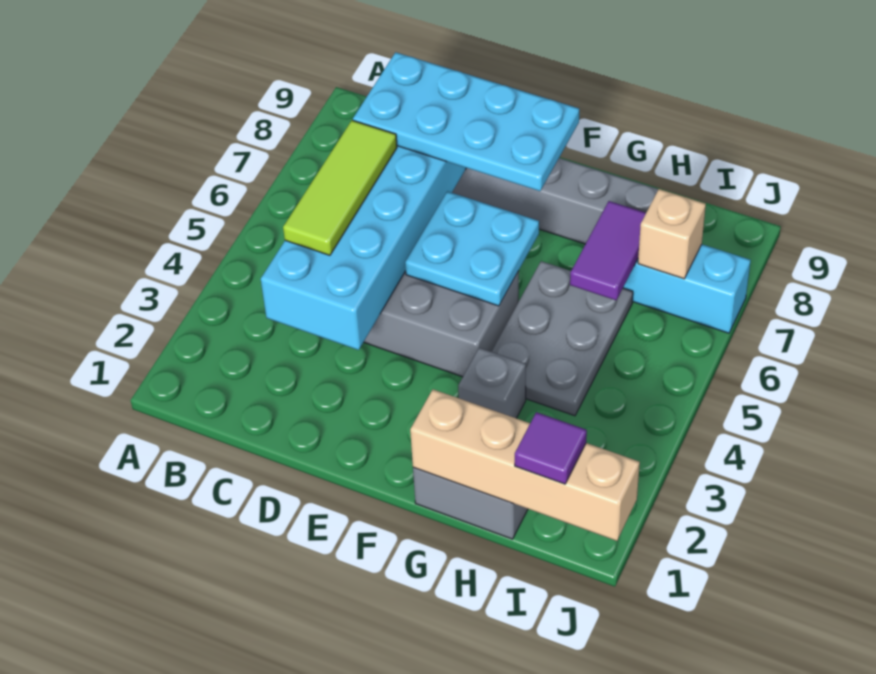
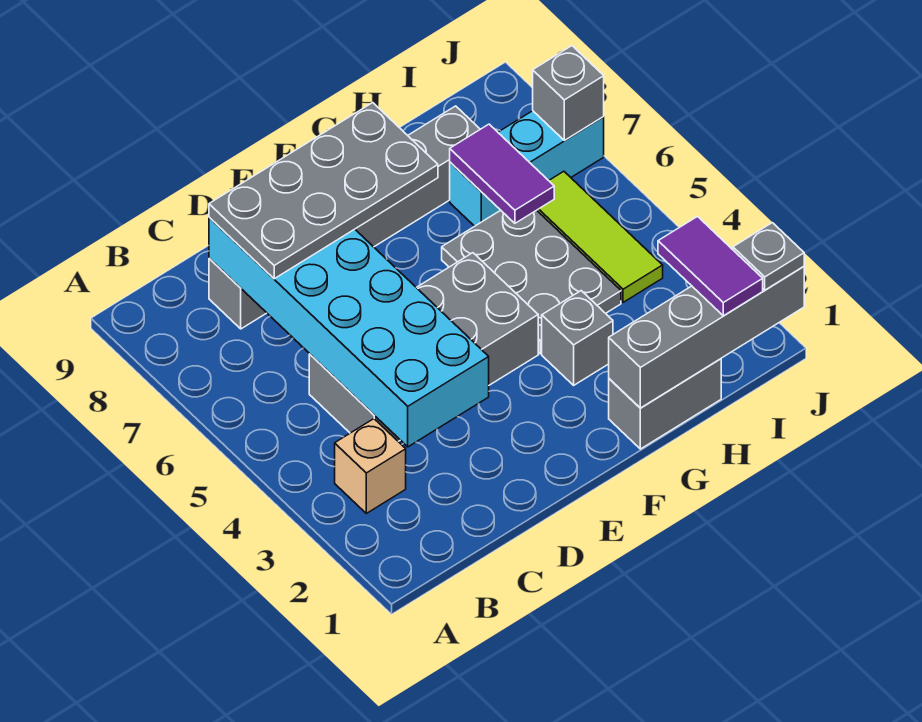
lime tile C4:C6 level 3 -> lime tile I4:I6 level 1
cyan plate C7:F8 level 3 -> grey plate C7:F8 level 3
cyan plate E5:F6 level 2 -> none
tan brick G1:J1 level 2 -> grey brick G1:J1 level 2
purple tile I1 level 3 -> purple tile I1:I2 level 3
tan brick I7 level 2 -> tan brick B3 level 1
none -> grey plate J1 level 3
none -> grey brick J7 level 2

